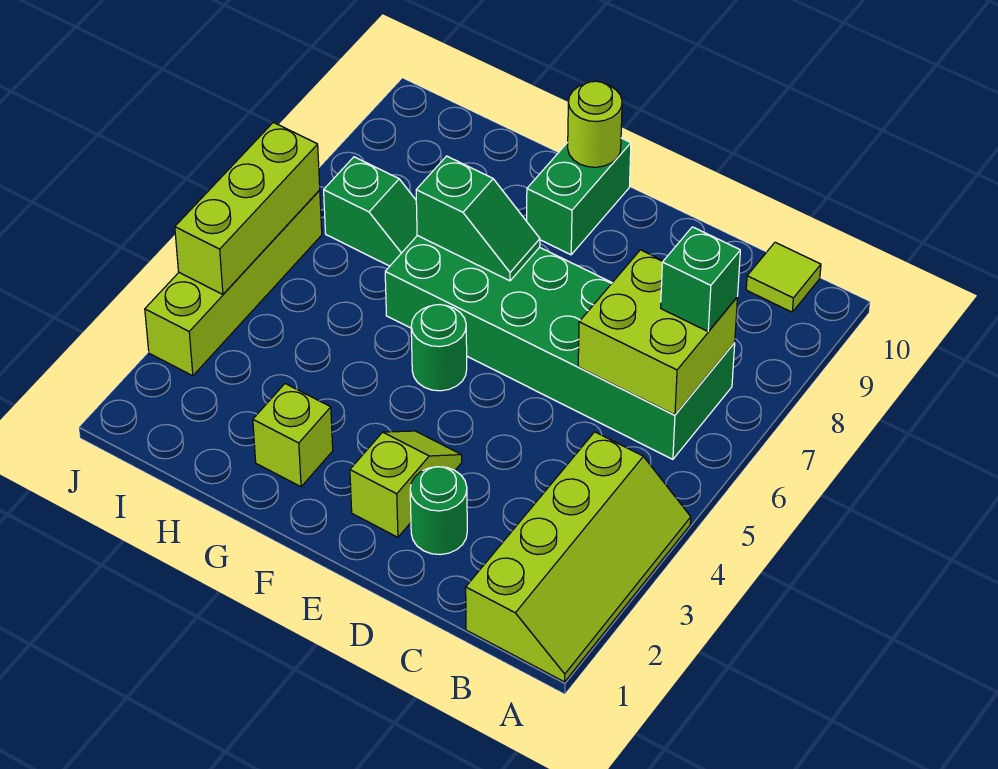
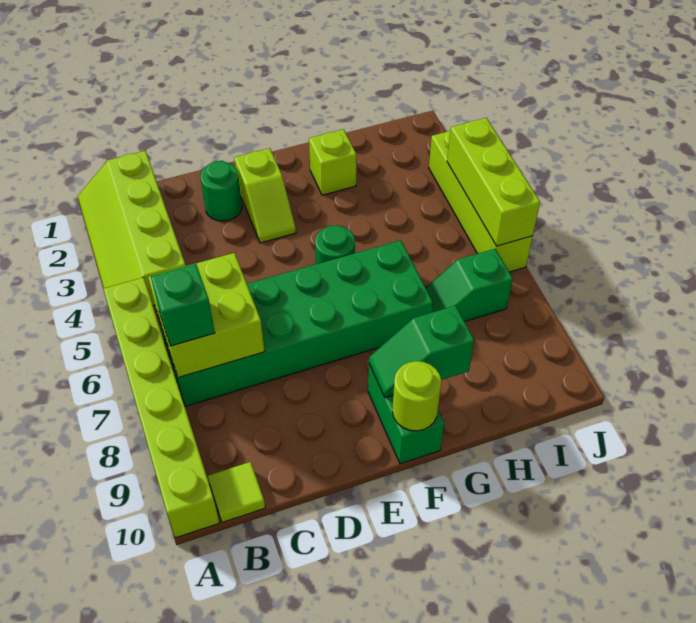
none -> lime brick A5:A10 level 1
green slope F7:G7 level 2 top G -> green slope F9:G9 level 2 top G

